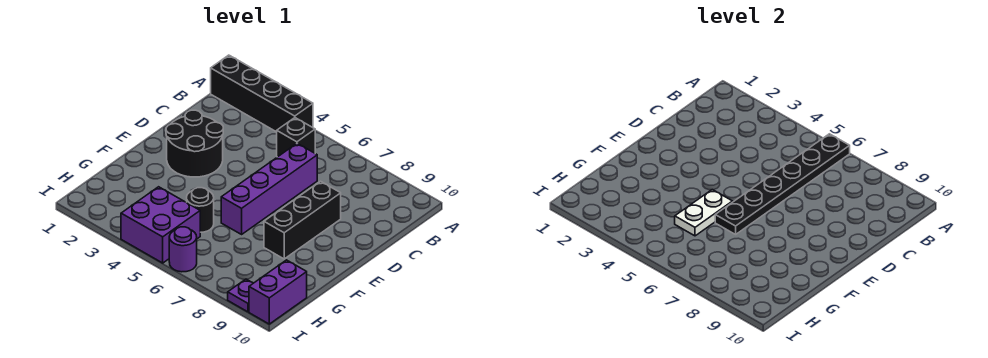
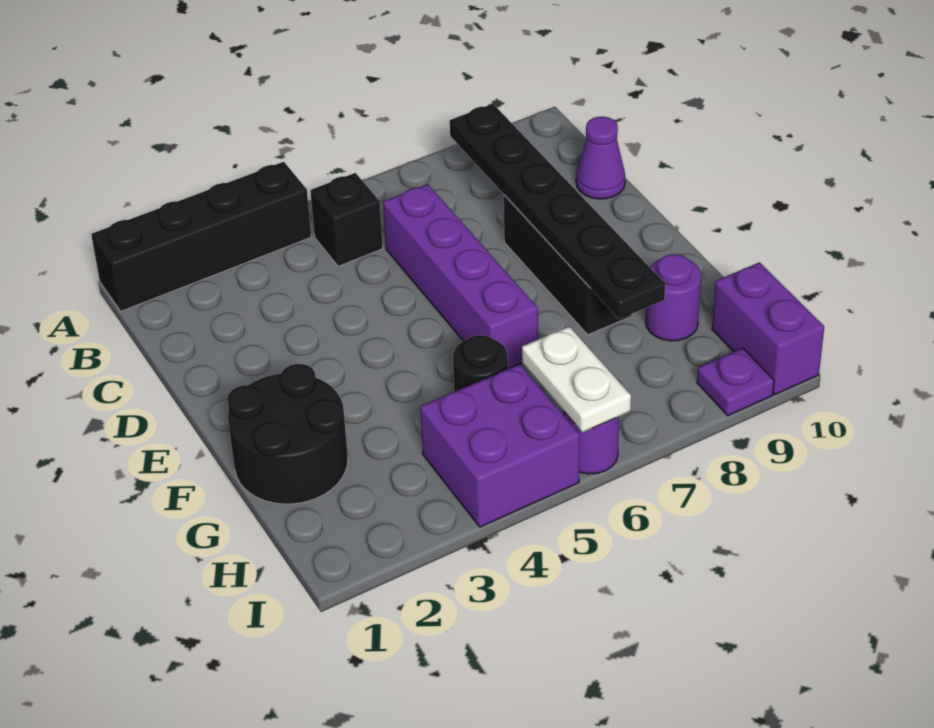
black plate A6:F6 level 2 -> black plate B8:G8 level 2
none -> purple cone C10 level 1
black round brick D2:E3 level 1 -> black round brick F1:G2 level 1
white plate F5:G5 level 2 -> white plate H6:I6 level 2
none -> purple round brick G9 level 1

